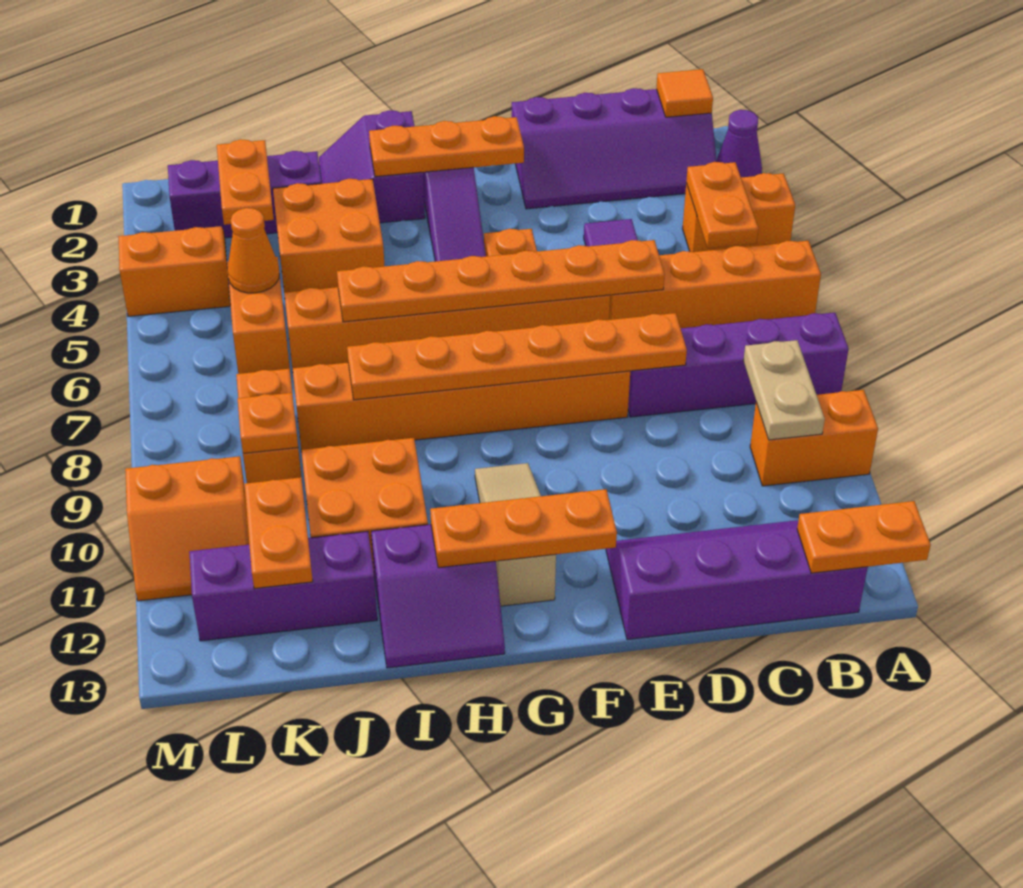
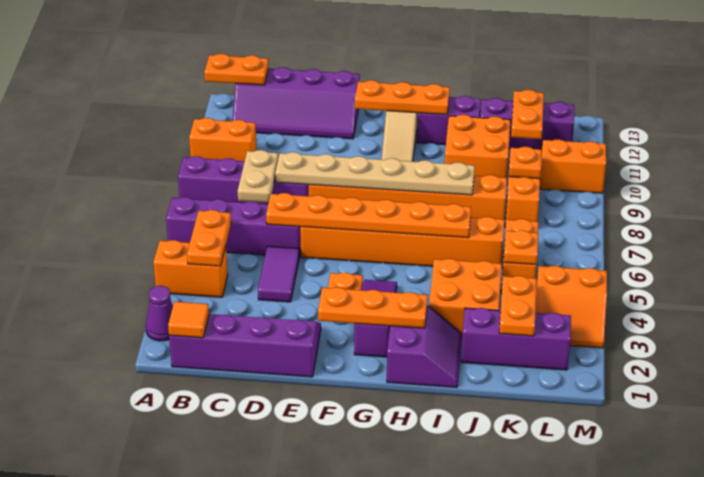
orange brick A6:D6 level 1 -> purple brick A6:D6 level 1
tan plate B9:B10 level 2 -> tan plate C7:C8 level 2
orange plate D8:I8 level 2 -> tan plate D8:I8 level 2
orange cone K5 level 2 -> orange plate K5 level 2

